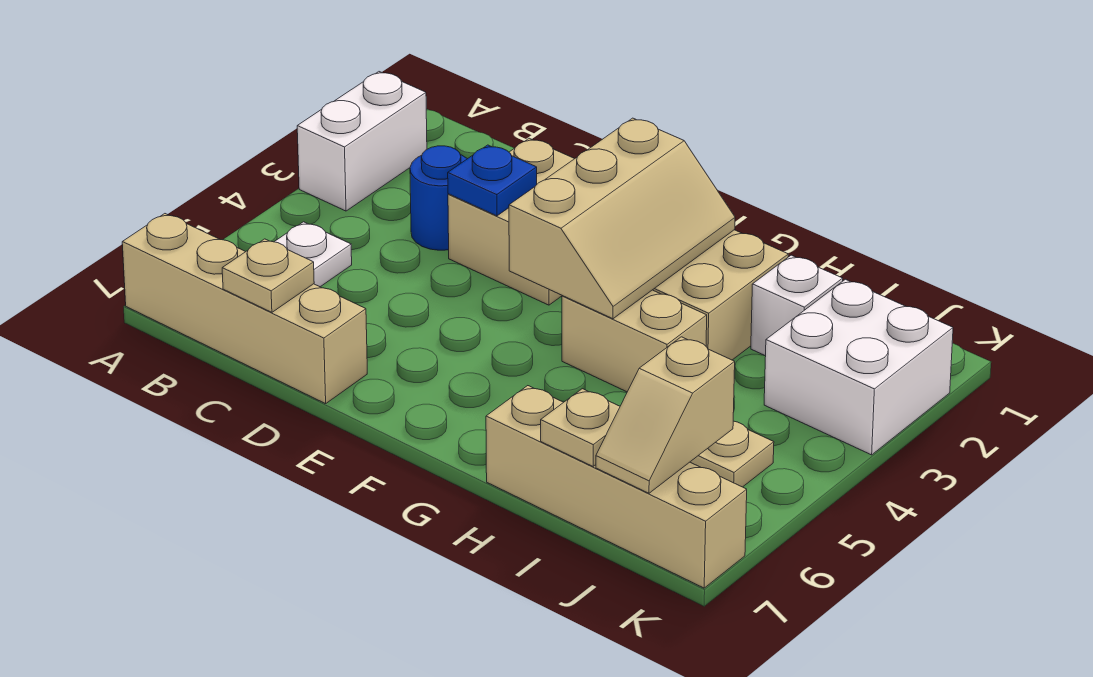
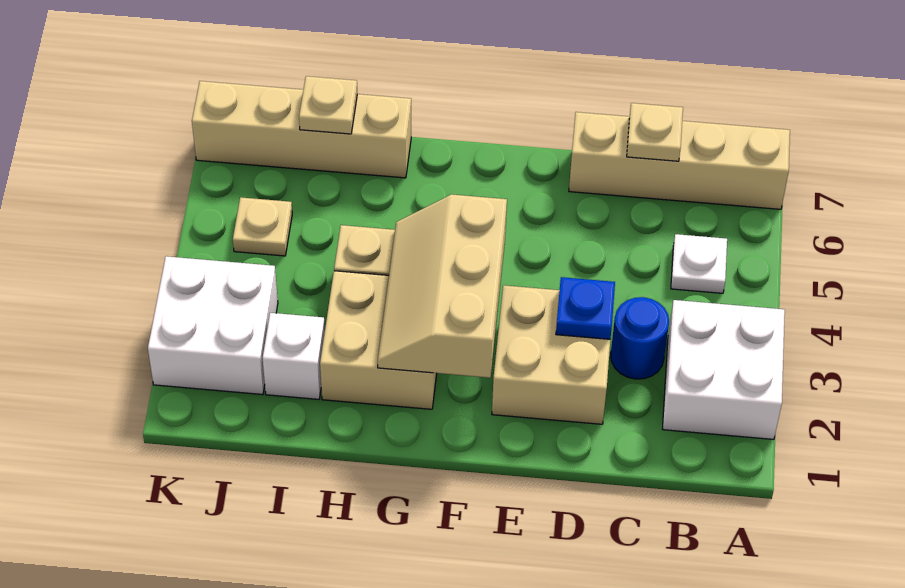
white brick A2:A3 level 1 -> white brick A2:B3 level 1
tan slope J6:J7 level 2 top 6 -> none

